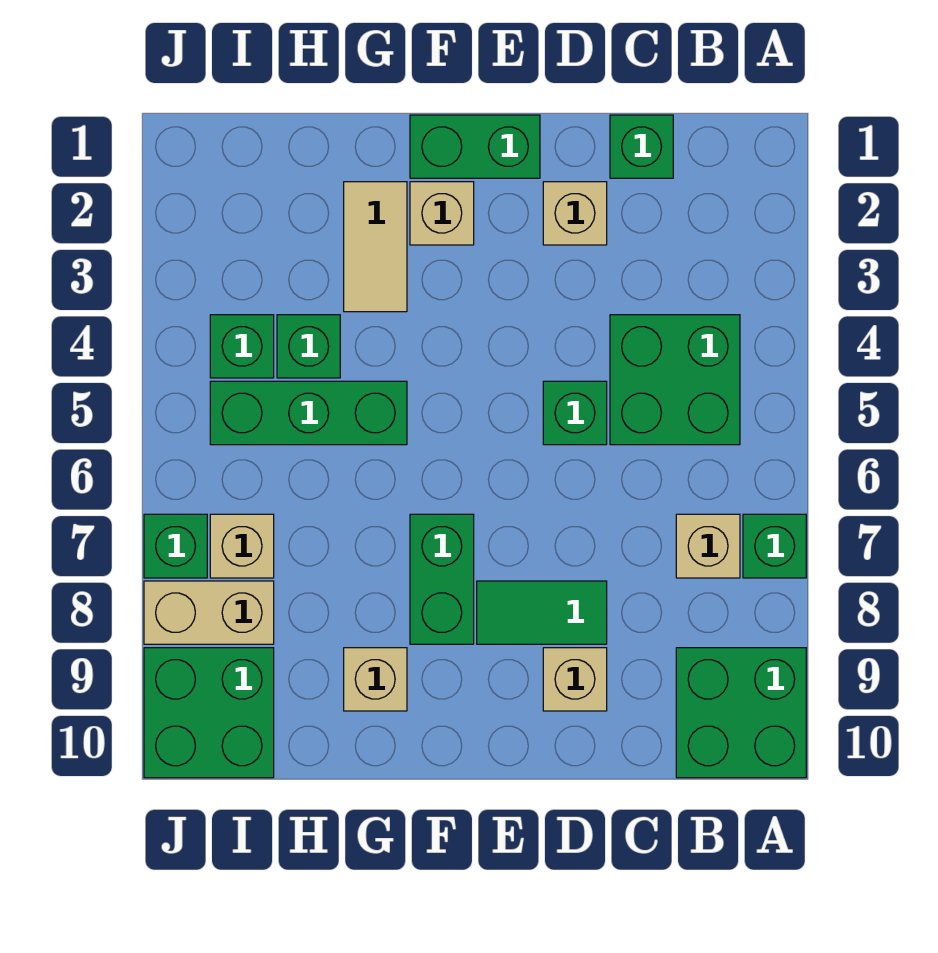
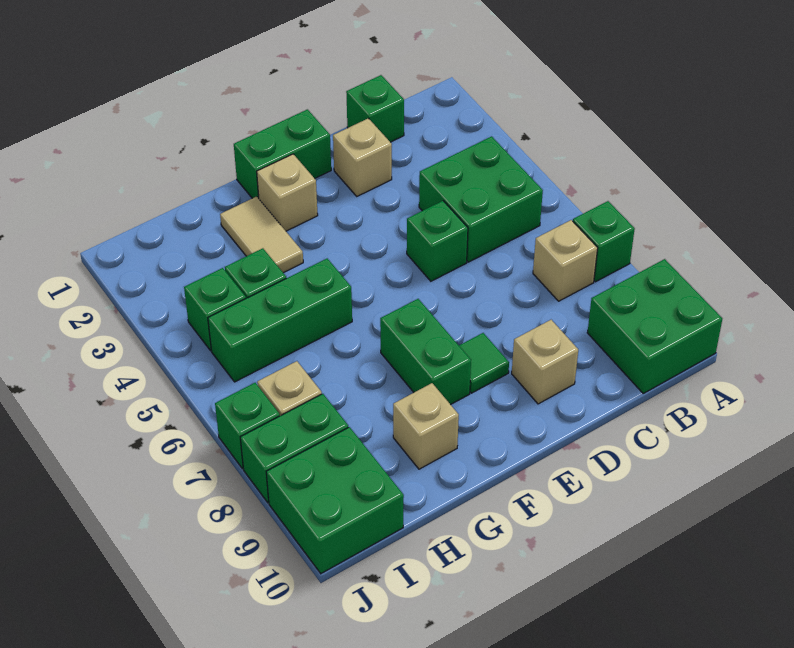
green tile D8:E8 level 1 -> green tile E8 level 1
tan brick I8:J8 level 1 -> green brick I8:J8 level 1

